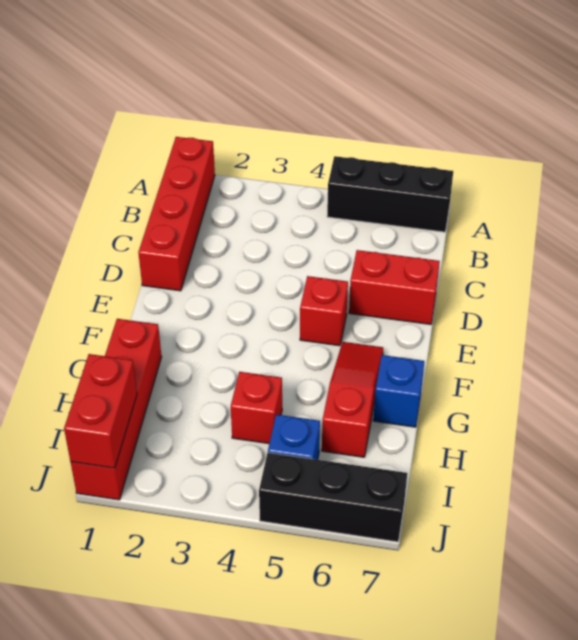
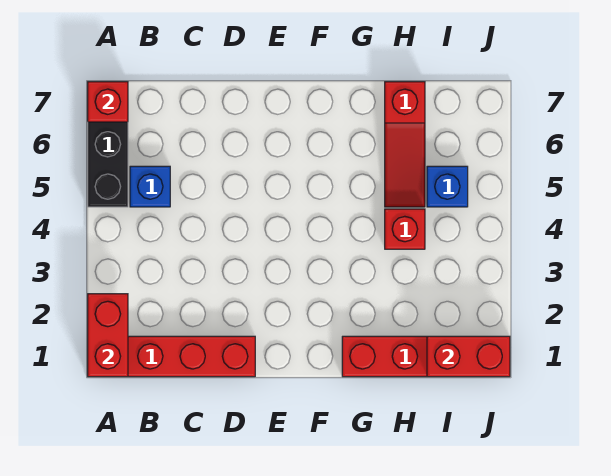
red brick D6:D7 level 1 -> red brick A1:A2 level 2
red brick E5 level 1 -> red brick A7 level 2
red slope F6:H6 level 1 top H -> red slope H5:H7 level 1 top 7
blue brick G7 level 1 -> blue brick B5 level 1
black brick J5:J7 level 1 -> none

